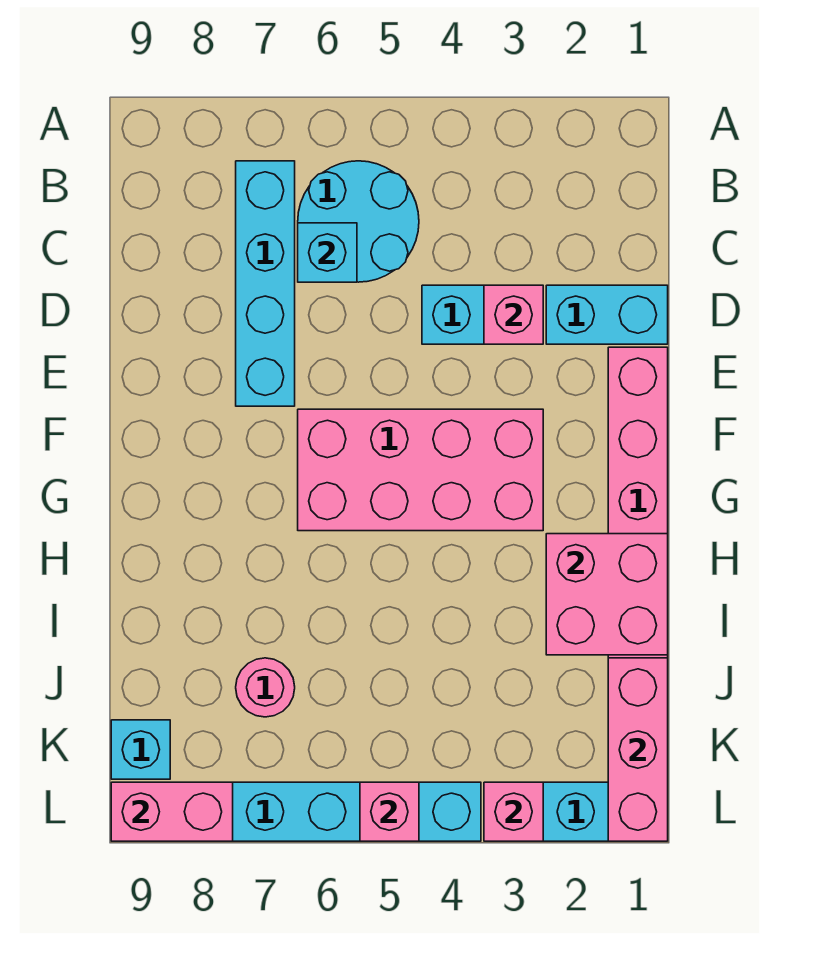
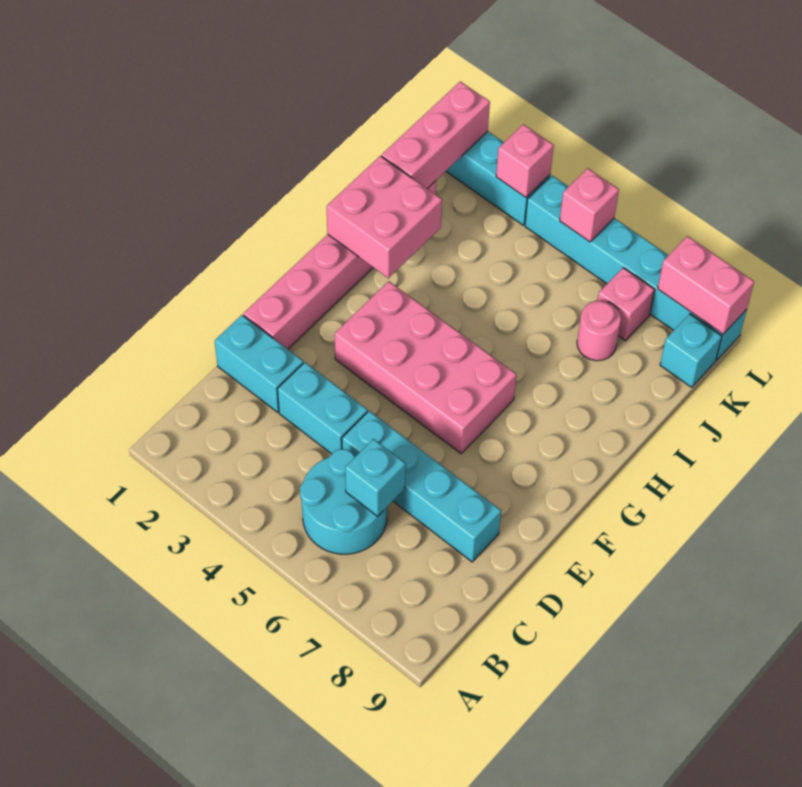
cyan brick B7:E7 level 1 -> cyan brick D5:D8 level 1
pink brick D3 level 2 -> pink brick K7 level 1

